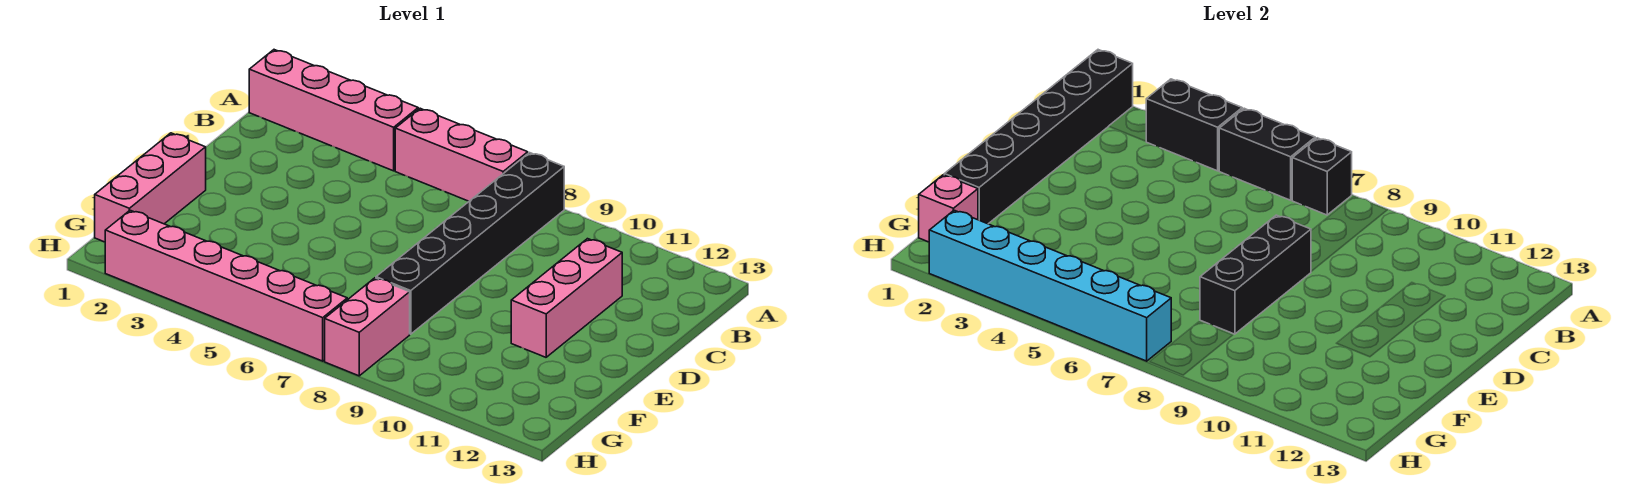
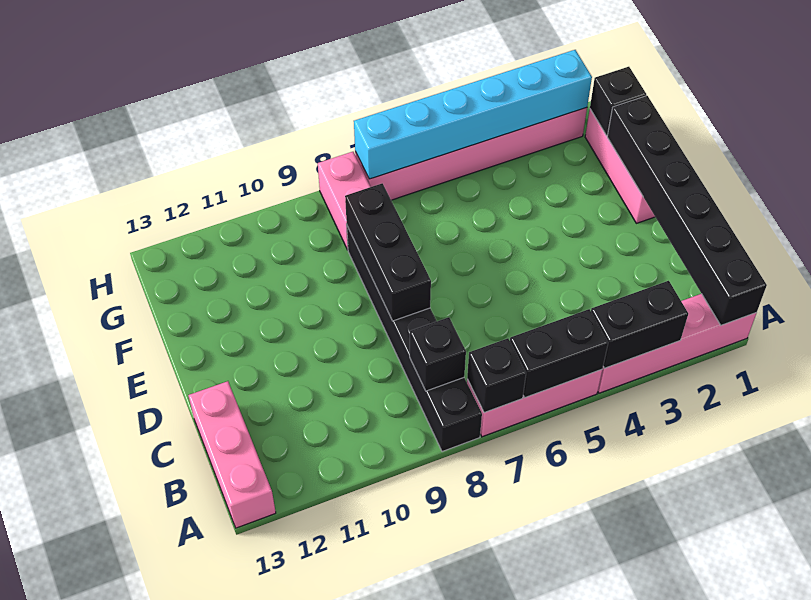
none -> black brick B8 level 2
pink brick C11:E11 level 1 -> pink brick A13:C13 level 1
pink brick G1 level 2 -> black brick G1 level 2

